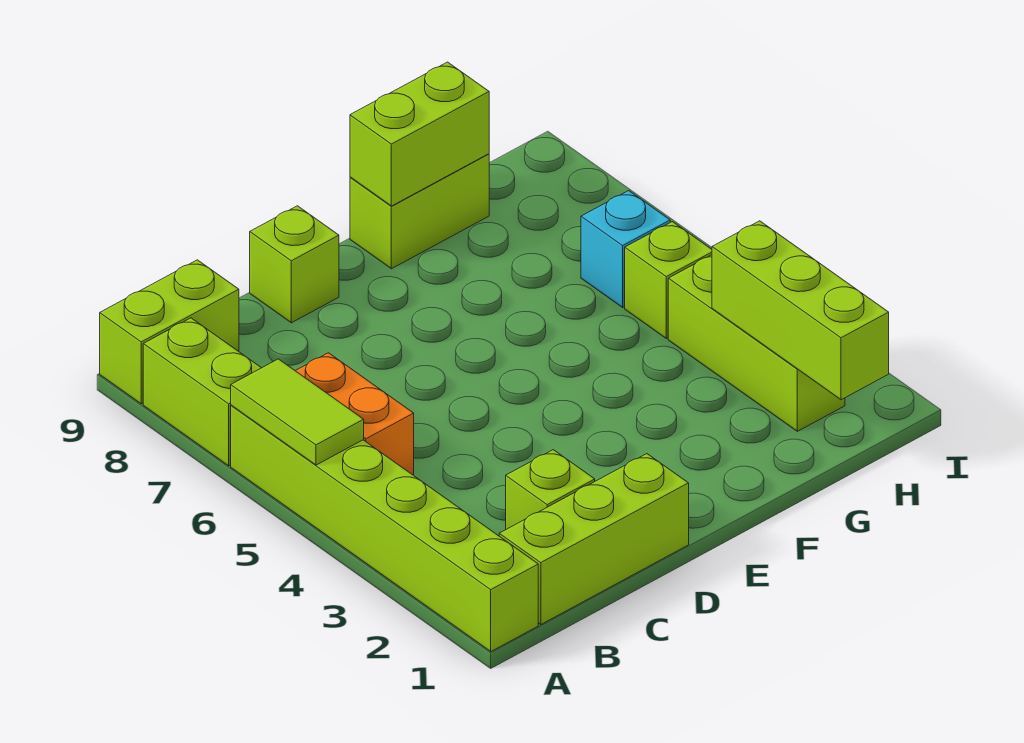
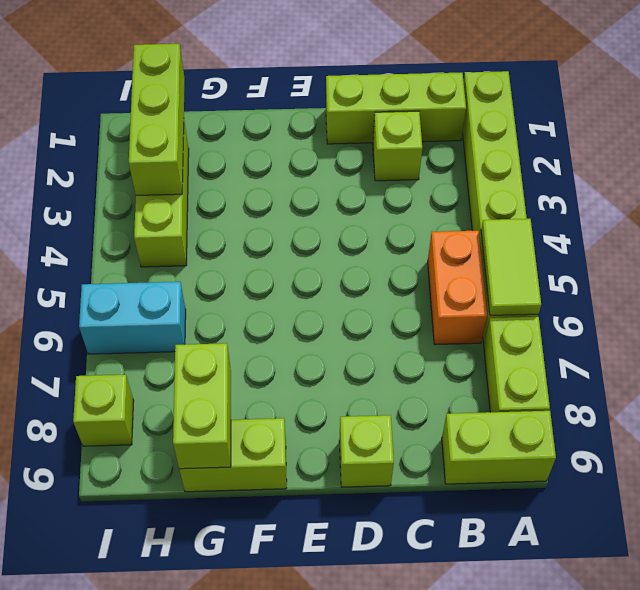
lime brick F9:G9 level 2 -> lime brick G8:G9 level 2
lime brick H5 level 1 -> lime brick I8 level 1
cyan brick H6 level 1 -> cyan brick H6:I6 level 1

